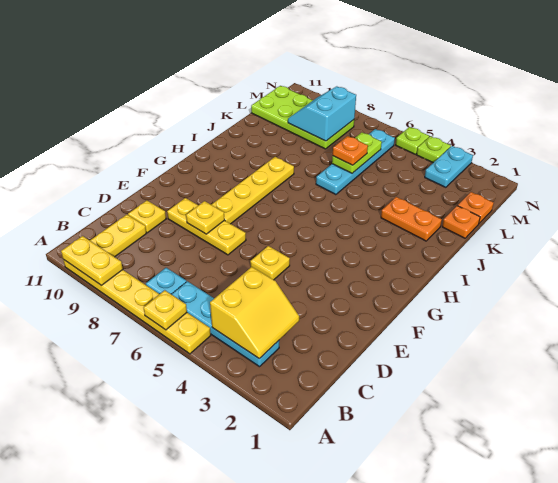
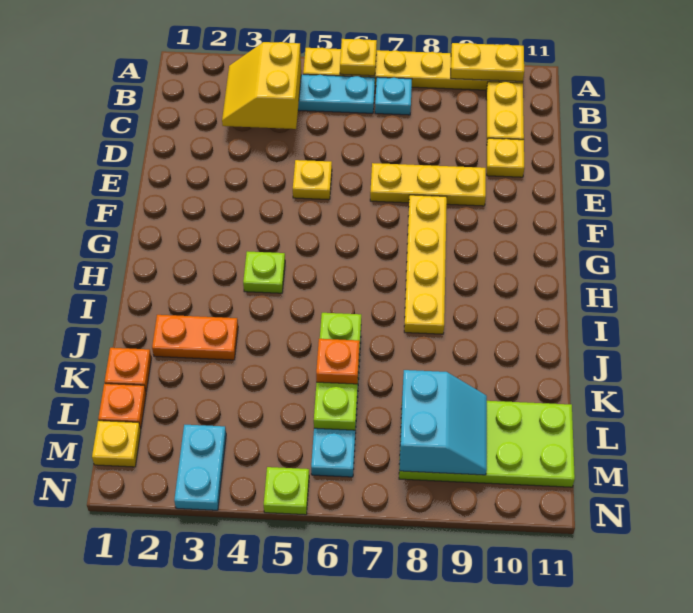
yellow plate E8 level 2 -> yellow plate M1 level 1
lime plate K6:L6 level 2 -> lime plate J6:L6 level 2
lime plate N4 level 1 -> lime plate H4 level 1

